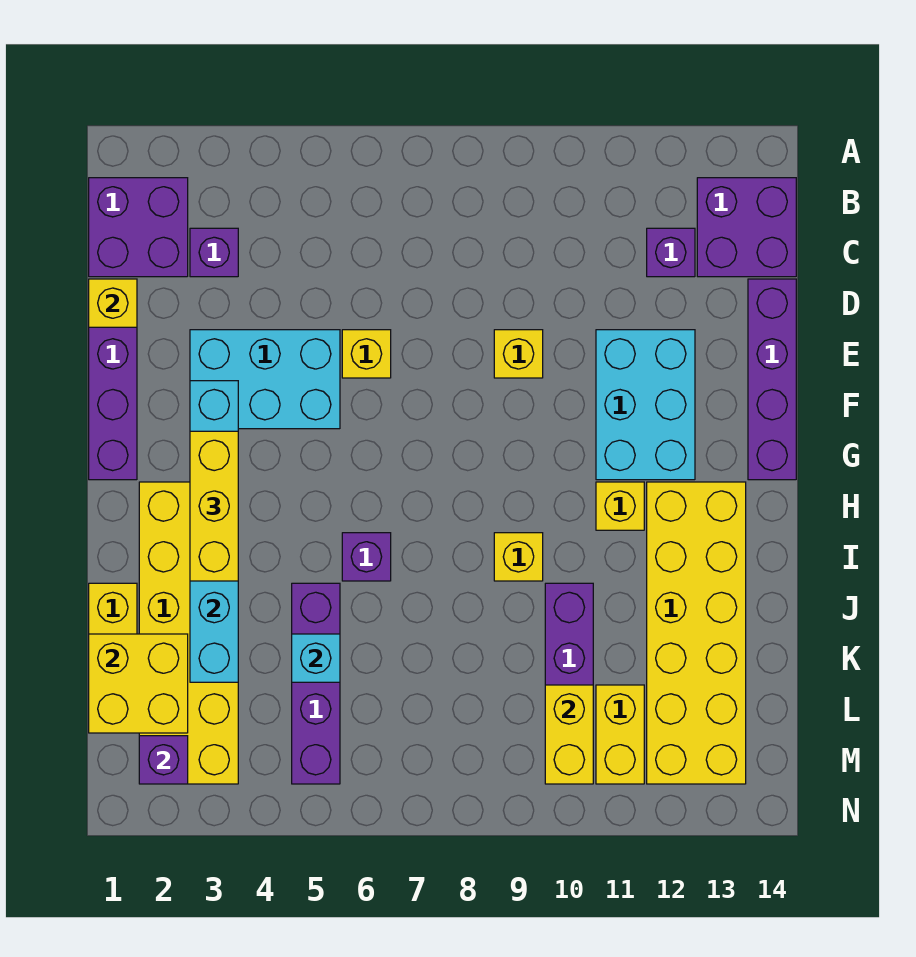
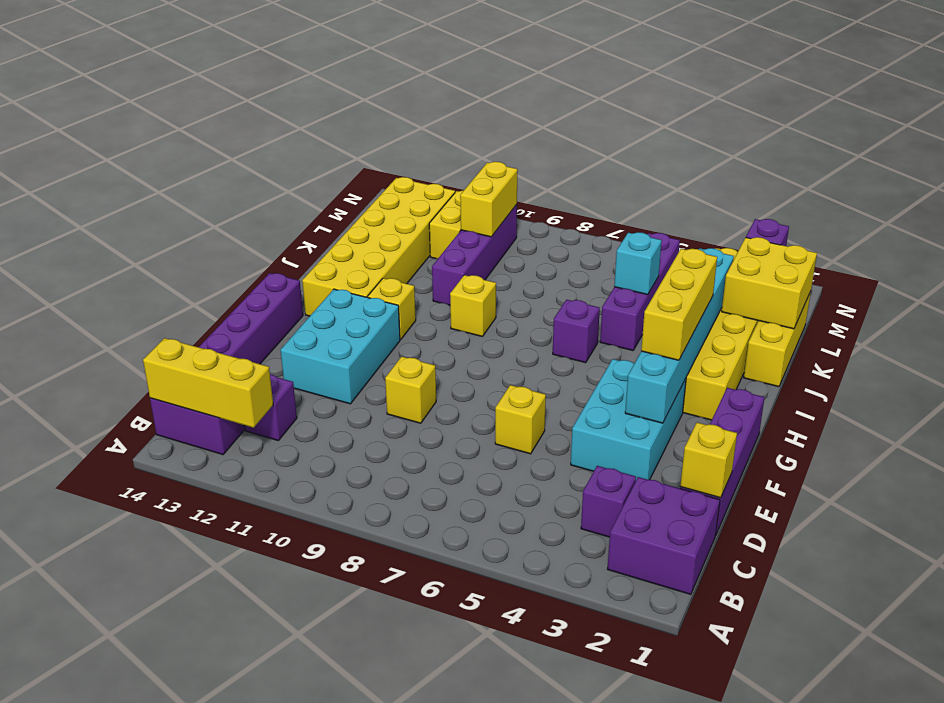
none -> yellow brick B12:B14 level 2
cyan brick E3:F5 level 1 -> cyan brick E3:G4 level 1

